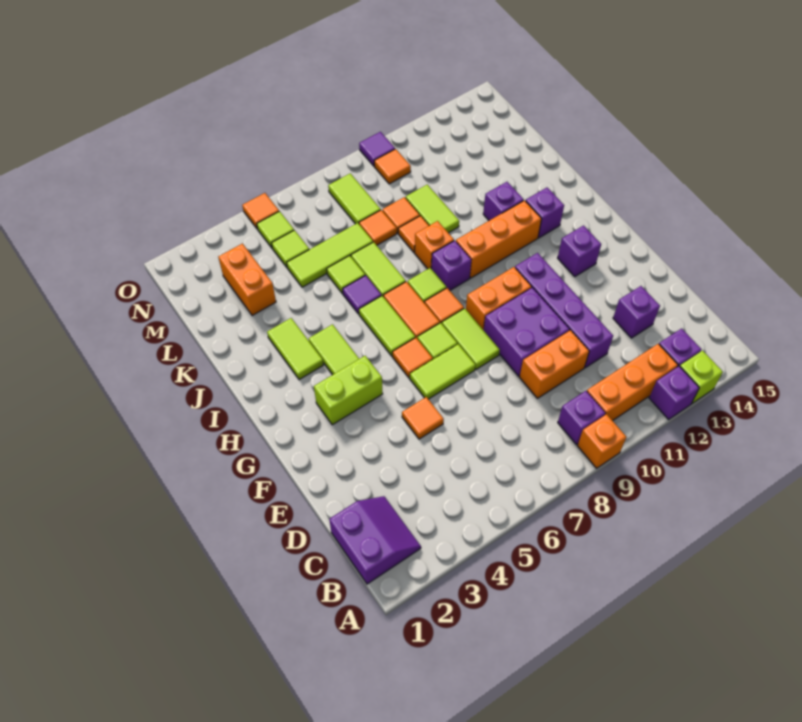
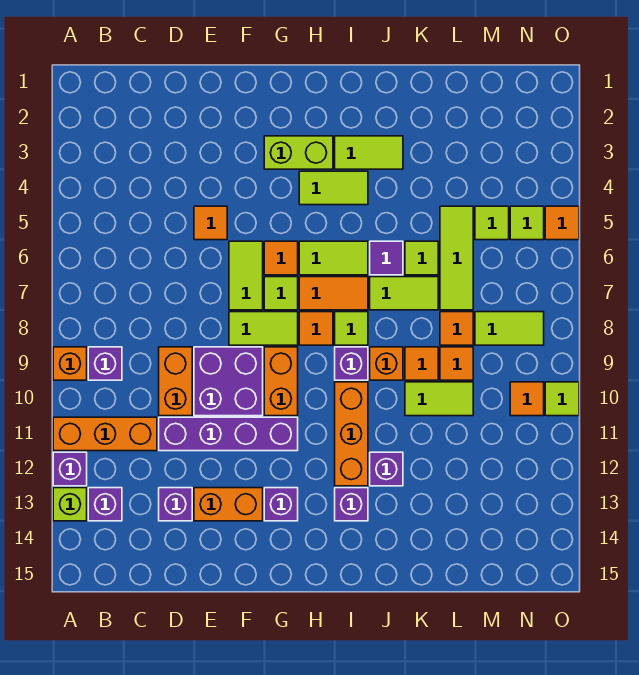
purple slope B1:C2 level 1 top 1 -> none
orange brick B10:B12 level 1 -> orange brick A11:C11 level 1
lime brick G3:G4 level 1 -> lime brick G3:H3 level 1
orange brick L3:M3 level 1 -> orange brick E13:F13 level 1
purple tile O10 level 1 -> lime tile O10 level 1

